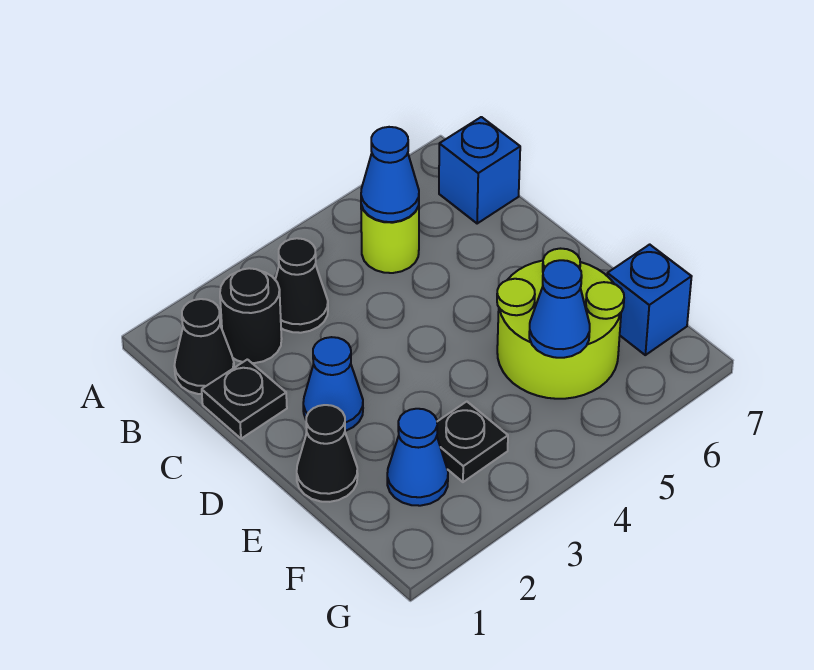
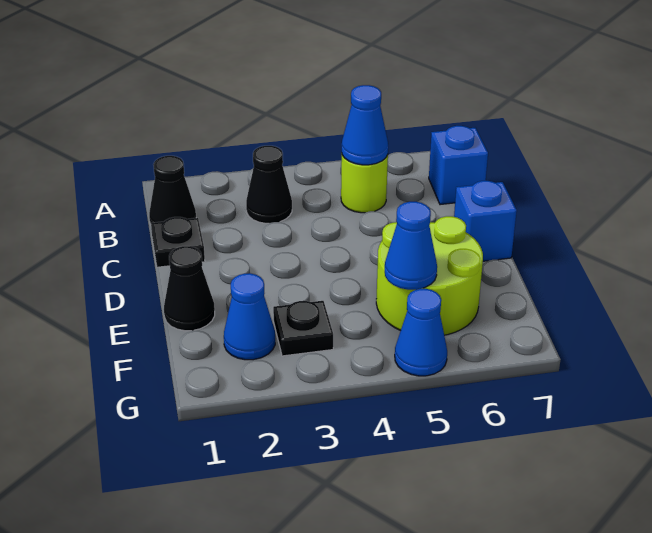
black round brick B2 level 1 -> none
blue cone D2 level 1 -> blue cone G5 level 1
blue brick F7 level 1 -> blue brick D7 level 1

